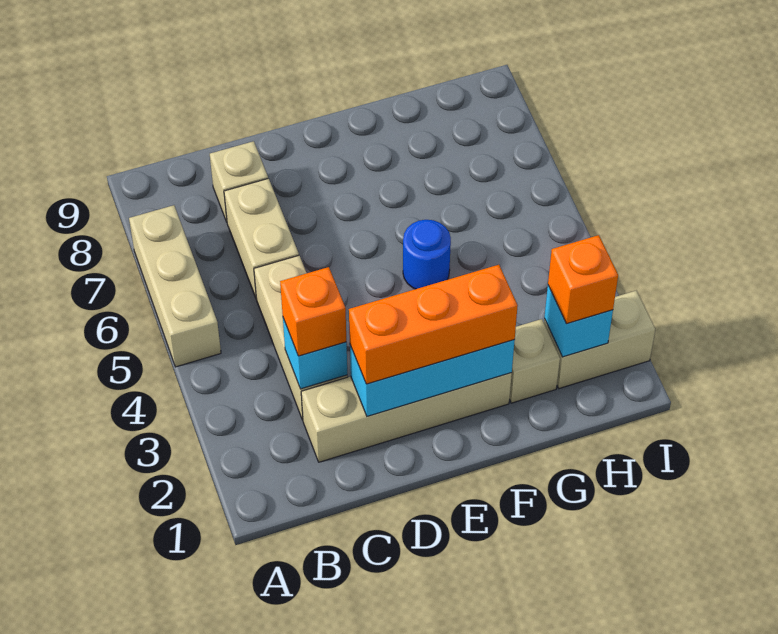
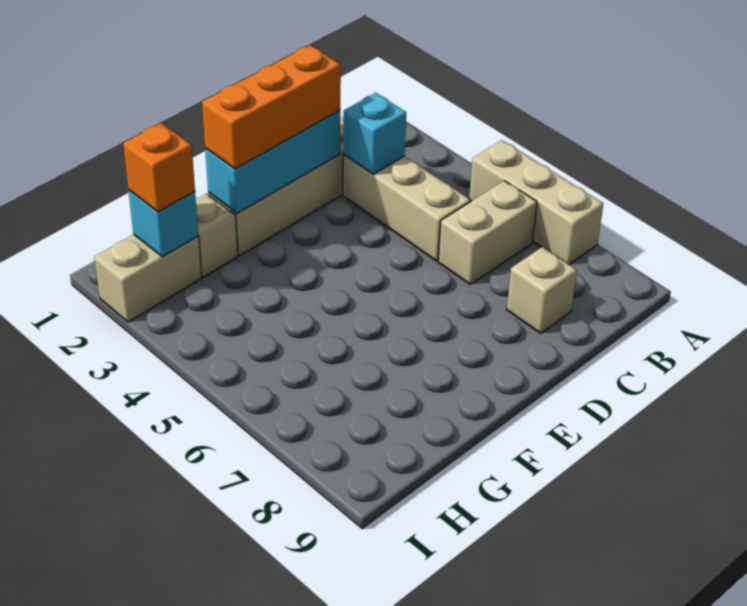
orange brick C3 level 3 -> none
tan brick C6:C7 level 1 -> tan brick B6:C6 level 1
blue round brick F5 level 1 -> none

